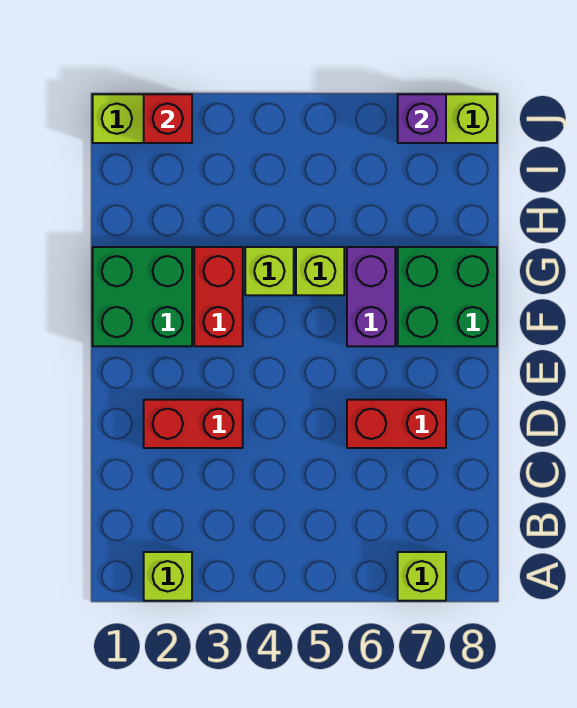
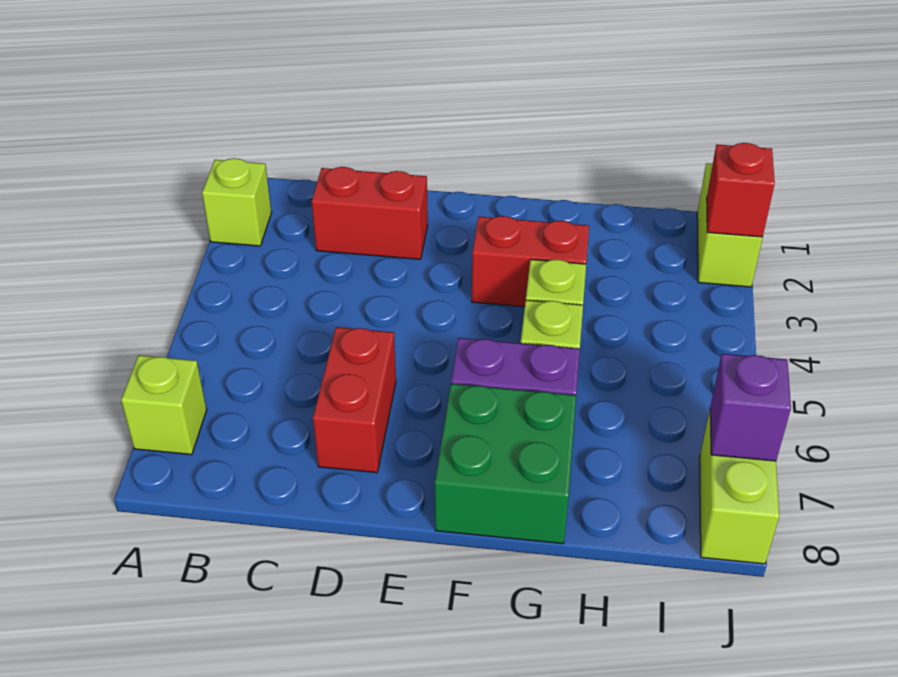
red brick D2:D3 level 1 -> red brick C2:D2 level 1
green brick F1:G2 level 1 -> none

